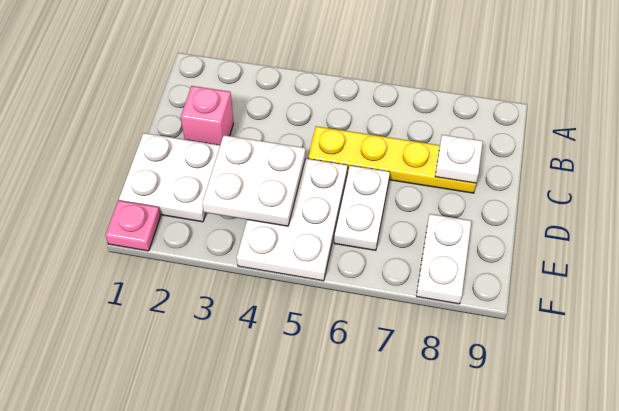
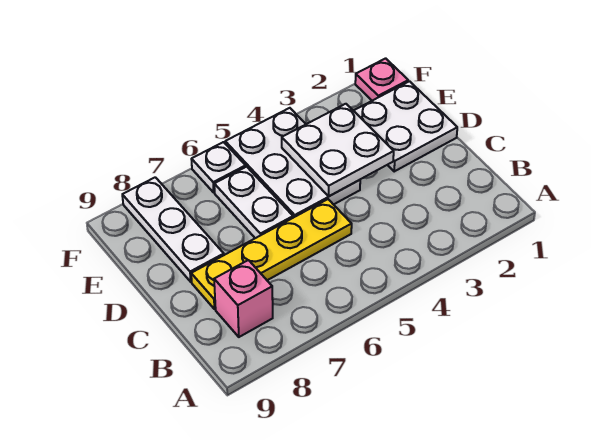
pink brick C2 level 1 -> pink brick B8 level 1
white plate C8 level 2 -> white plate F6 level 1
white plate E8:F8 level 1 -> white plate D8:F8 level 1

